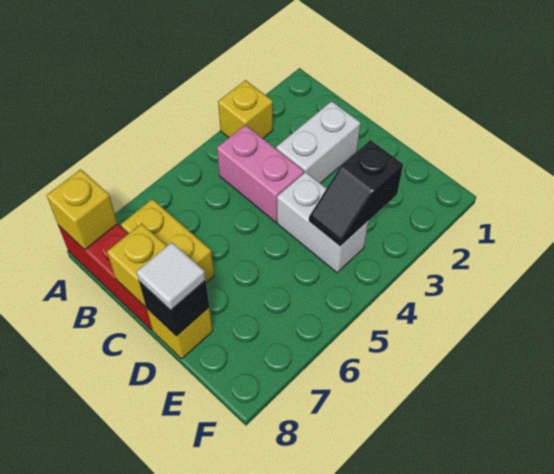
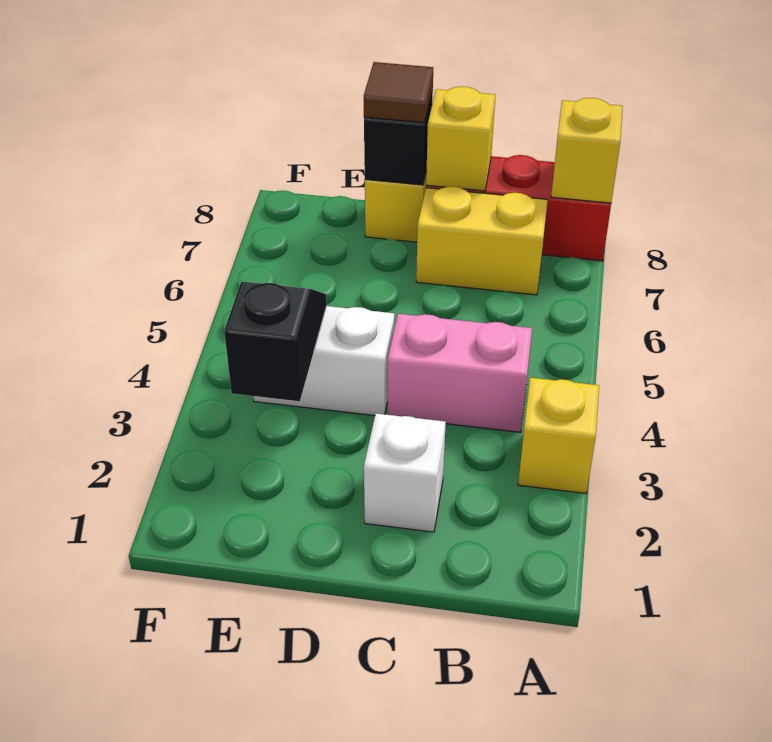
white brick C2:C3 level 1 -> white brick C2 level 1
white tile D8 level 3 -> brown tile D8 level 3

